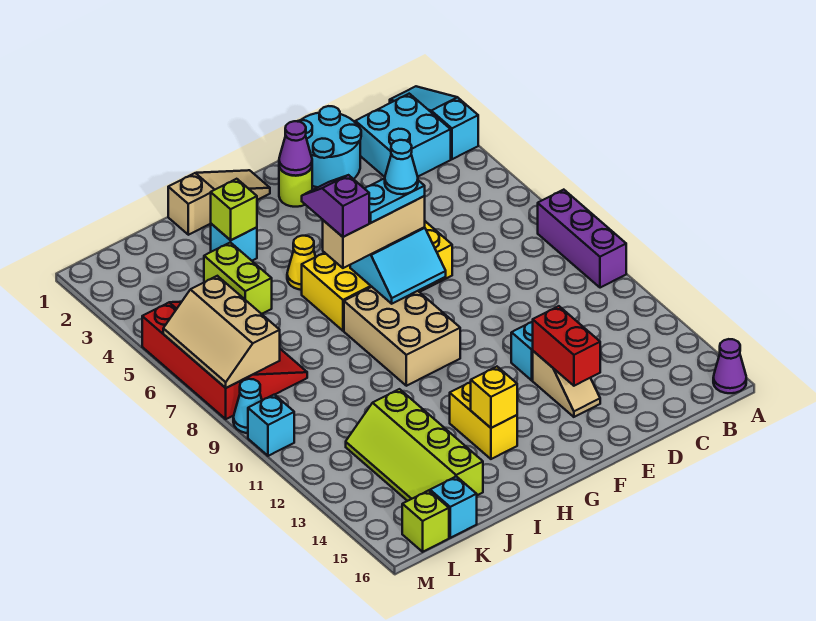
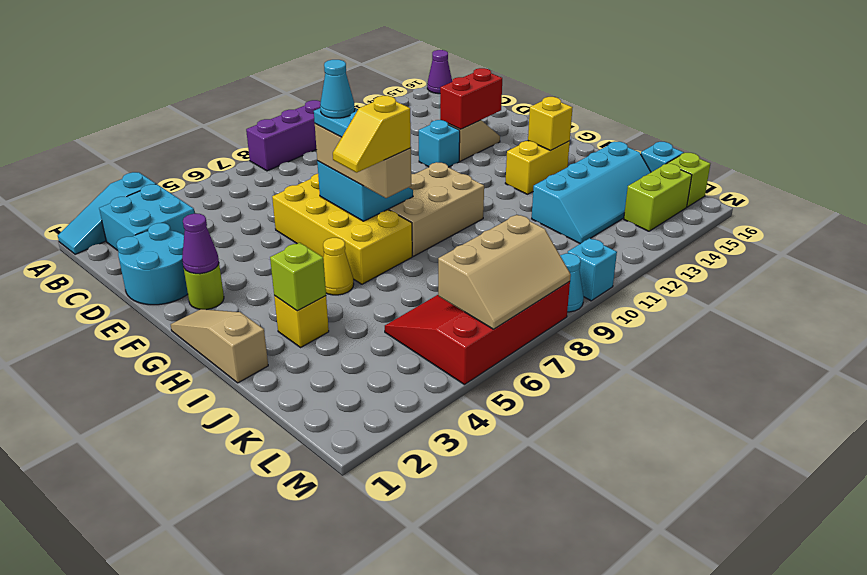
purple slope H6:H7 level 4 top 7 -> yellow slope H6:H7 level 4 top 7
cyan brick I3 level 1 -> yellow brick I3 level 1
lime brick J4:J5 level 1 -> lime brick L14:L15 level 1
lime slope J12:K15 level 1 top J -> cyan slope J12:K15 level 1 top J

